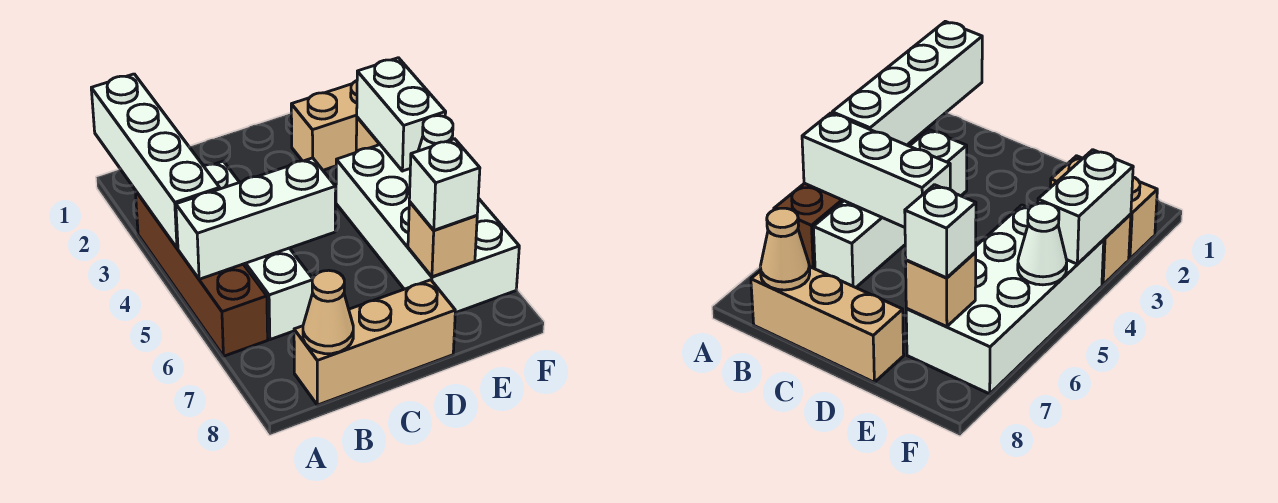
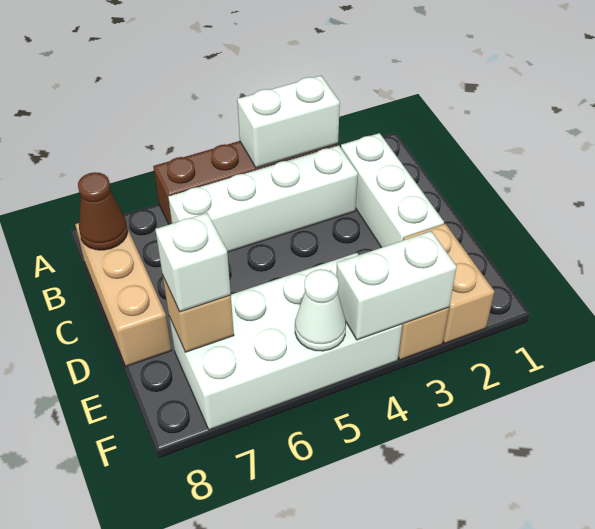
white brick A1:A4 level 2 -> white brick A3:A4 level 2
white brick A5:C5 level 2 -> white brick B2:D2 level 1
tan cone B8 level 2 -> brown cone B8 level 2

